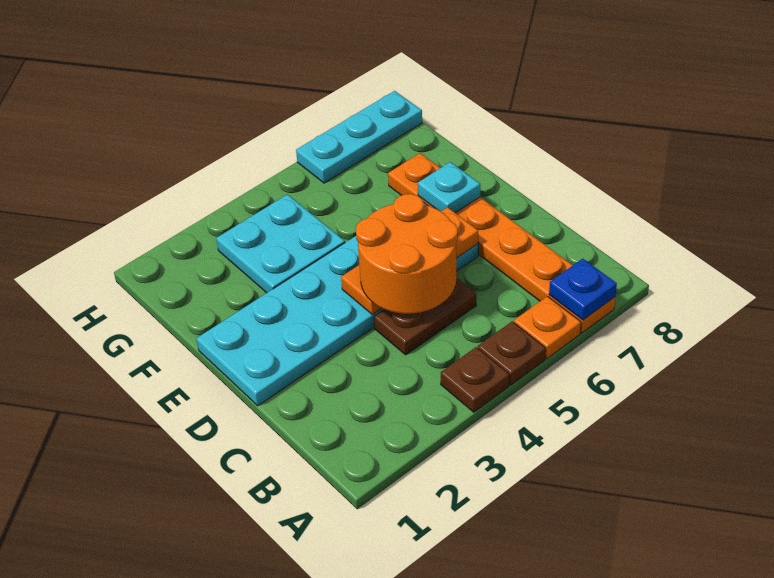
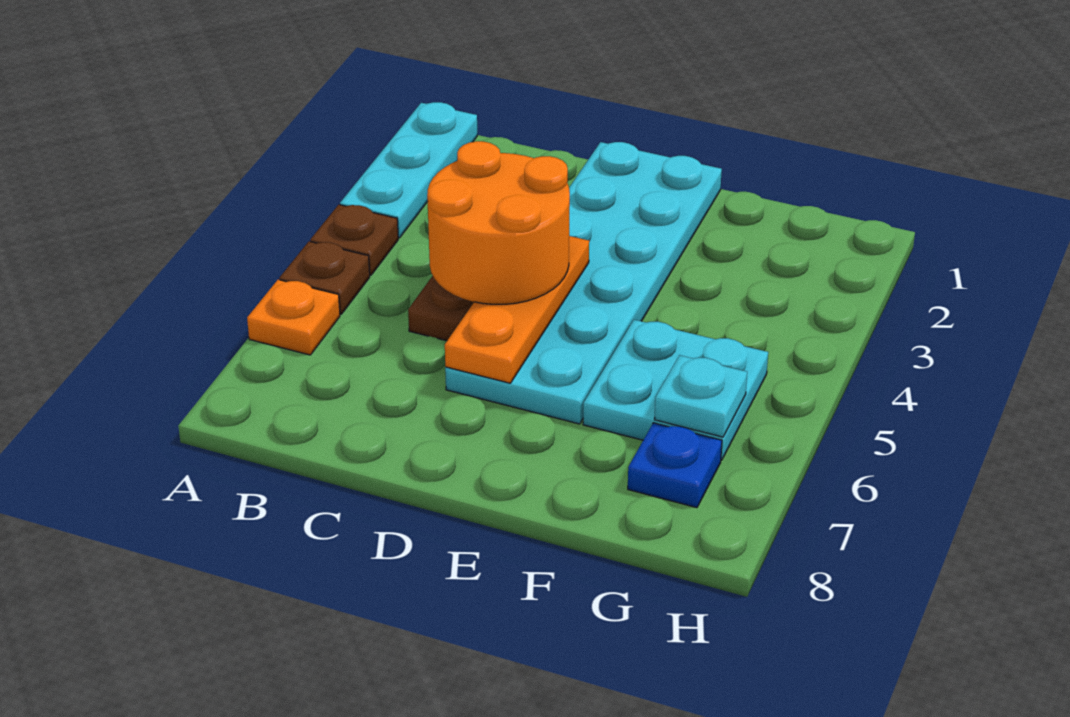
orange plate A7:F7 level 1 -> none
blue plate A7 level 2 -> blue plate G7 level 1
cyan plate E7 level 2 -> cyan plate G6 level 2
cyan plate F3:G4 level 1 -> cyan plate F5:G6 level 1
cyan plate H6:H8 level 1 -> cyan plate A1:A3 level 1

